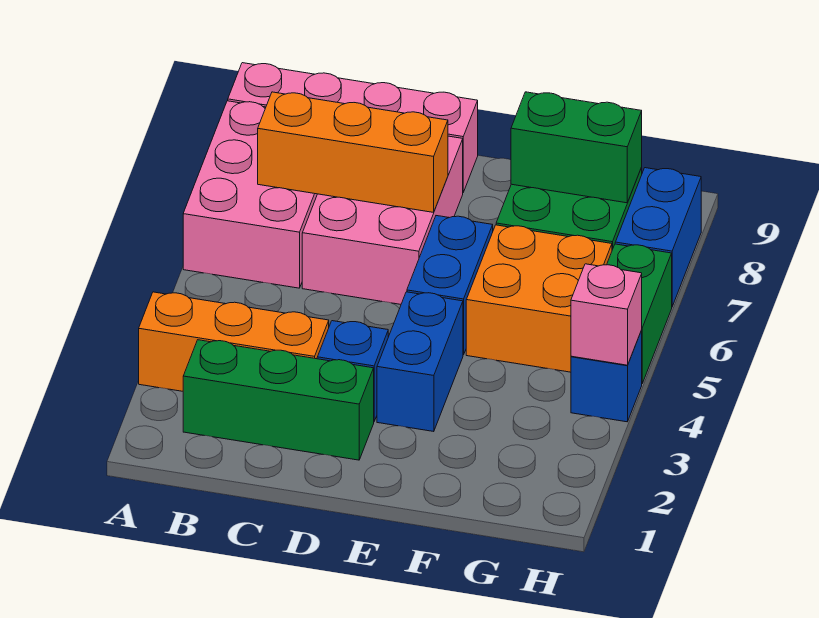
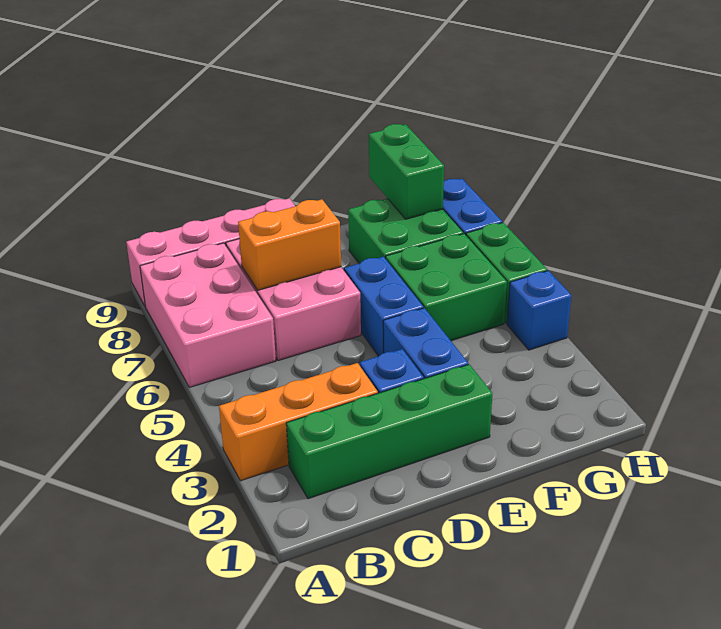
green brick B2:D2 level 1 -> green brick B2:E2 level 1
orange brick B7:D7 level 2 -> orange brick C7:D7 level 2
orange brick F5:G6 level 1 -> green brick F5:G6 level 1
green brick F8:G8 level 2 -> green brick G8:G9 level 2
pink brick H4 level 2 -> none

